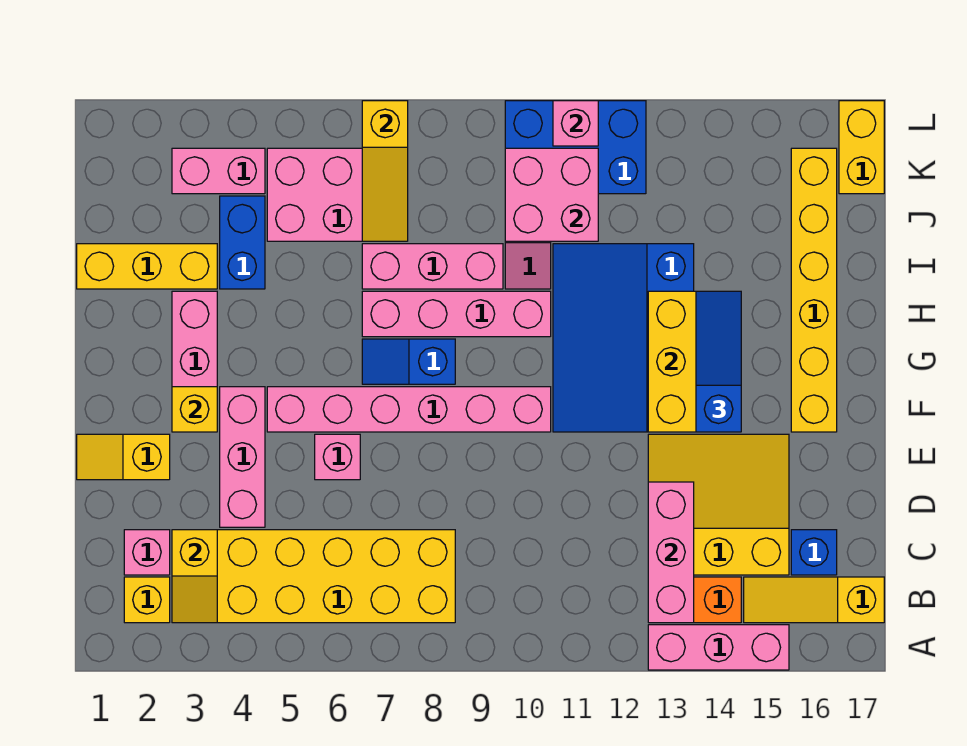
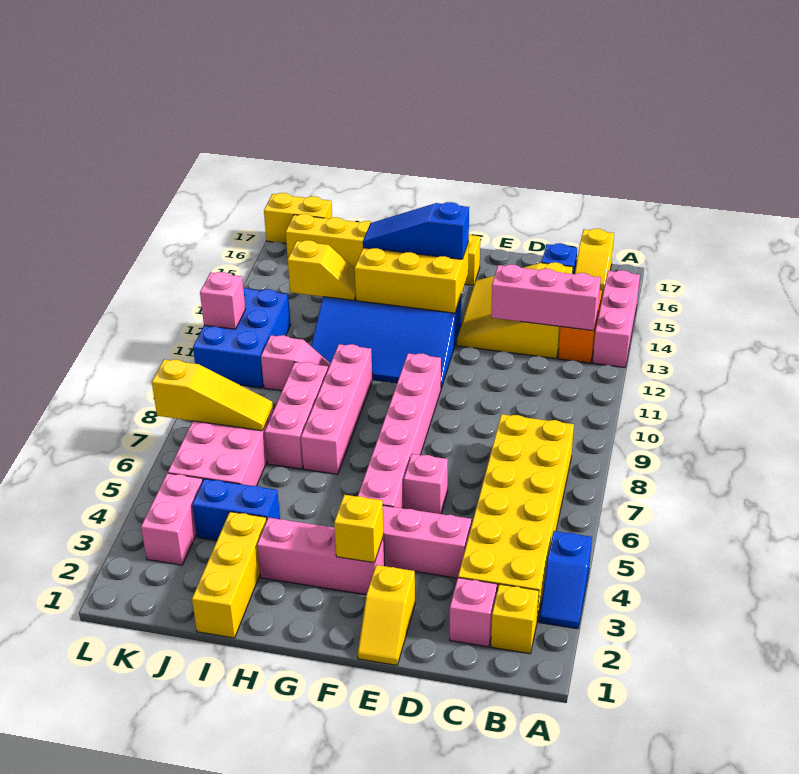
yellow slope B3:C3 level 2 top C -> yellow slope I13:J13 level 2 top J
blue slope G7:G8 level 1 top 8 -> blue slope A3:A4 level 1 top 4
pink brick J10:K11 level 2 -> none

